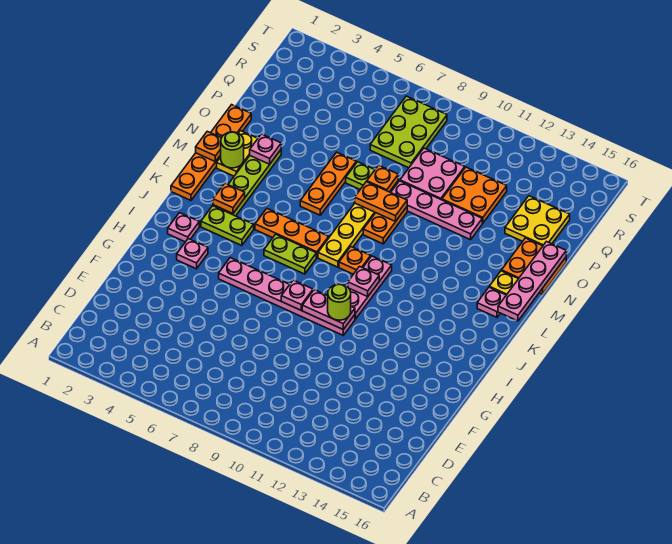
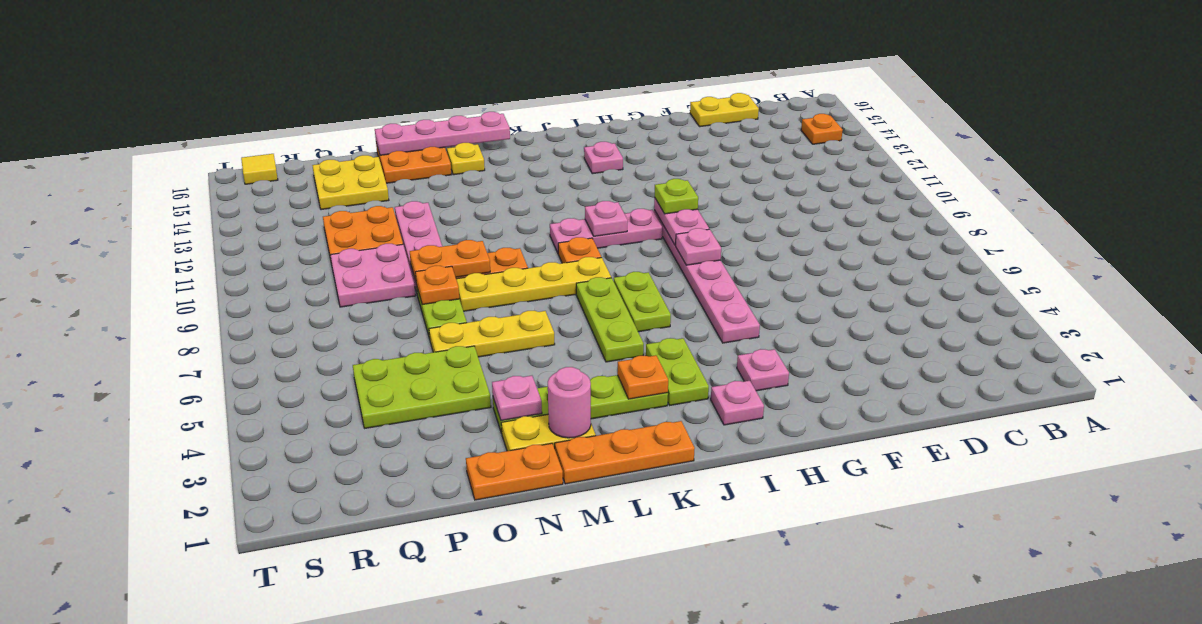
none -> yellow plate D16:E16 level 1
lime round brick H10 level 3 -> lime plate H10 level 3
orange plate K5:K7 level 1 -> lime plate K5:K7 level 1
pink plate L15 level 1 -> pink plate I14 level 1
orange plate M1 level 2 -> orange plate B14 level 1
lime round brick M2 level 2 -> pink round brick M2 level 2
orange plate M6:O6 level 1 -> yellow plate M6:O6 level 1
orange plate N8:N9 level 2 -> orange plate N9:O9 level 2
lime plate Q7:S8 level 1 -> lime plate O4:Q5 level 1
none -> yellow tile S16 level 1

